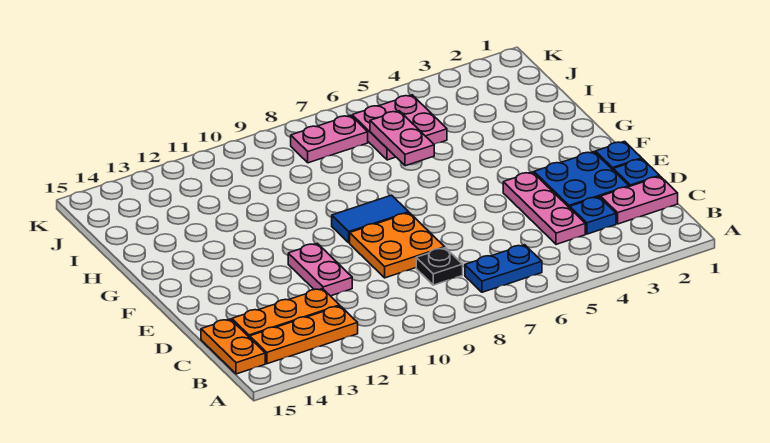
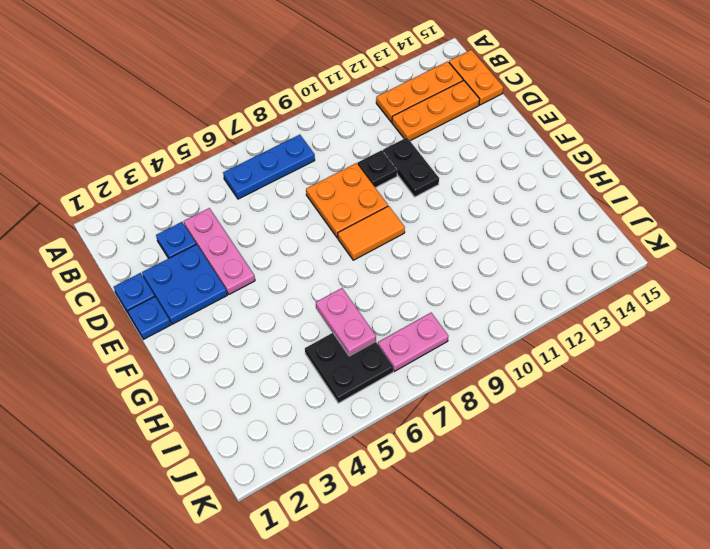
blue plate B6:B7 level 1 -> blue plate B6:B8 level 1
pink plate C1:C2 level 1 -> none
black plate C8 level 1 -> black plate D10 level 1
pink plate D11:E11 level 1 -> black plate D11:E11 level 1
blue tile F8:F9 level 1 -> orange tile F8:F9 level 1
pink plate I5:J6 level 1 -> black plate I5:J6 level 1

